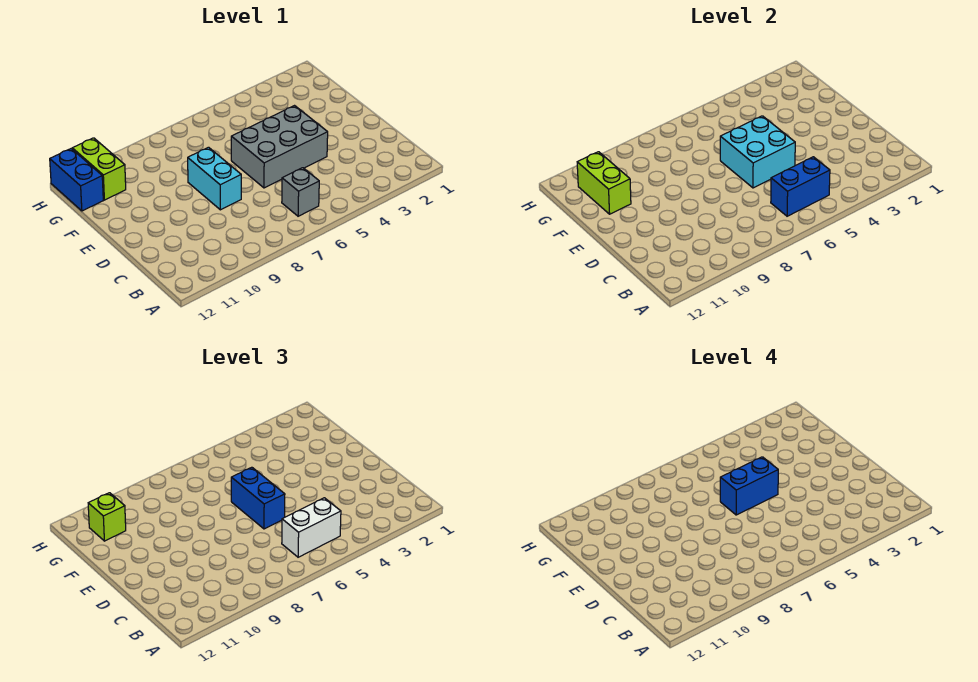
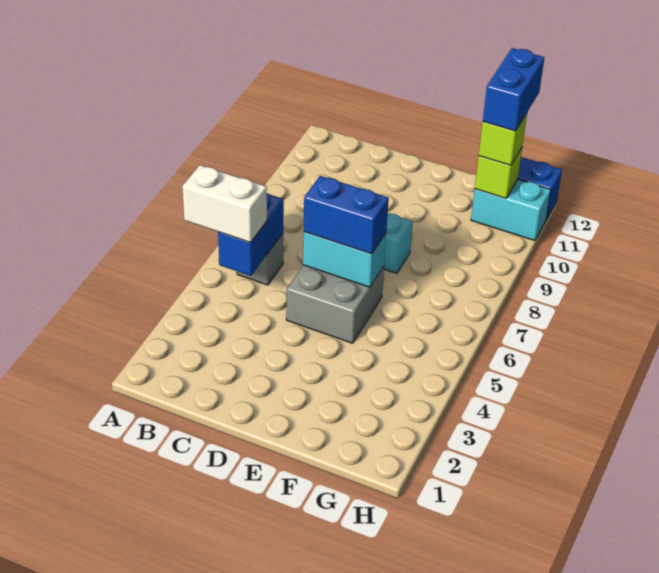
white brick B5:B6 level 3 -> white brick A5:B5 level 3
grey brick D4:E6 level 1 -> grey brick D5:E6 level 1
cyan brick D5:E6 level 2 -> cyan brick D6:E6 level 2
blue brick E5:E6 level 4 -> blue brick G11:G12 level 4
lime brick F11:G11 level 2 -> lime brick G11 level 2
lime brick G11:H11 level 1 -> cyan brick G11:H11 level 1

